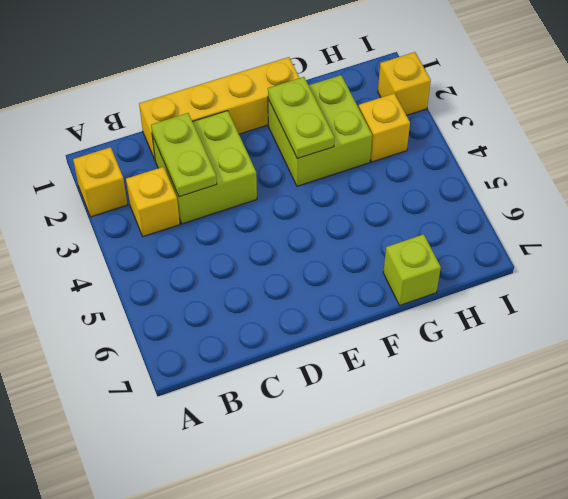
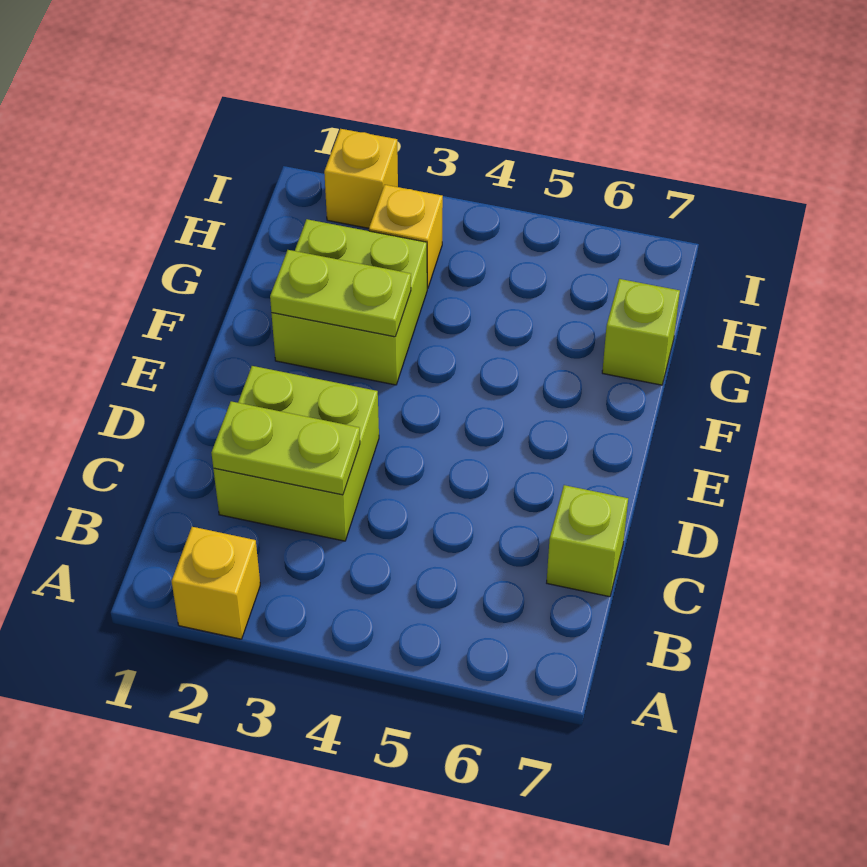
yellow brick B3 level 1 -> none
yellow brick C1:F1 level 1 -> none
none -> lime brick C7 level 1

